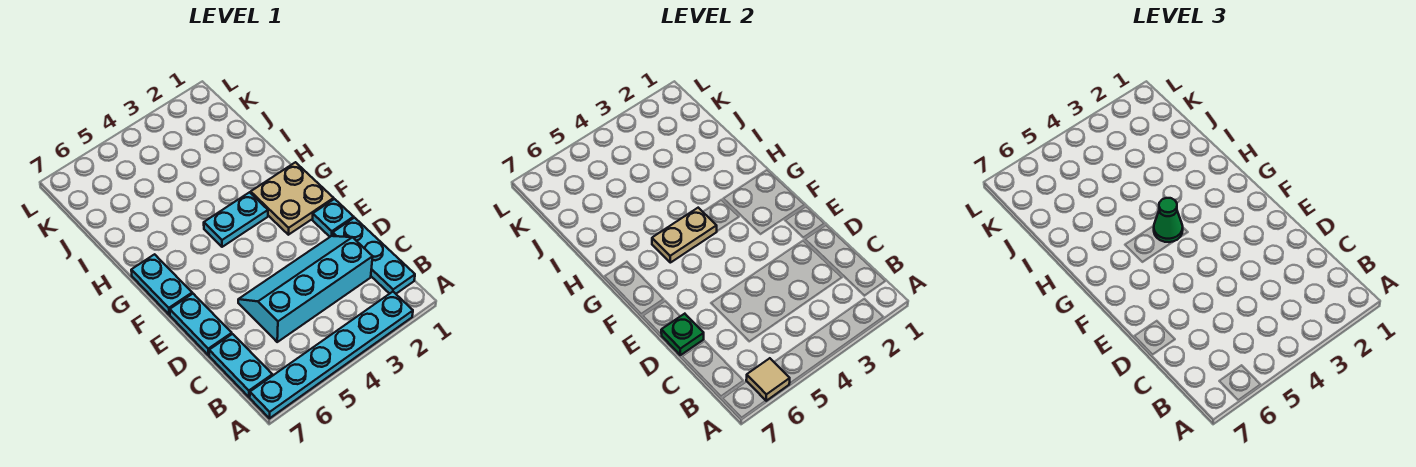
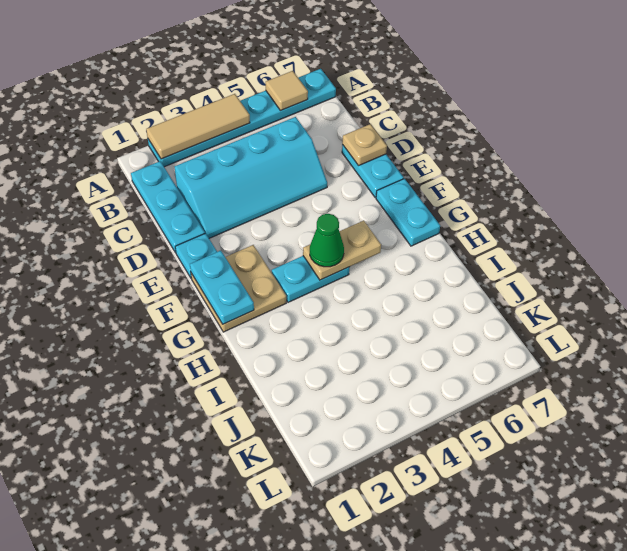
none -> tan tile A2:A4 level 2
cyan plate B7:C7 level 1 -> cyan plate F1:G1 level 2
green plate D7 level 2 -> tan plate D7 level 2

